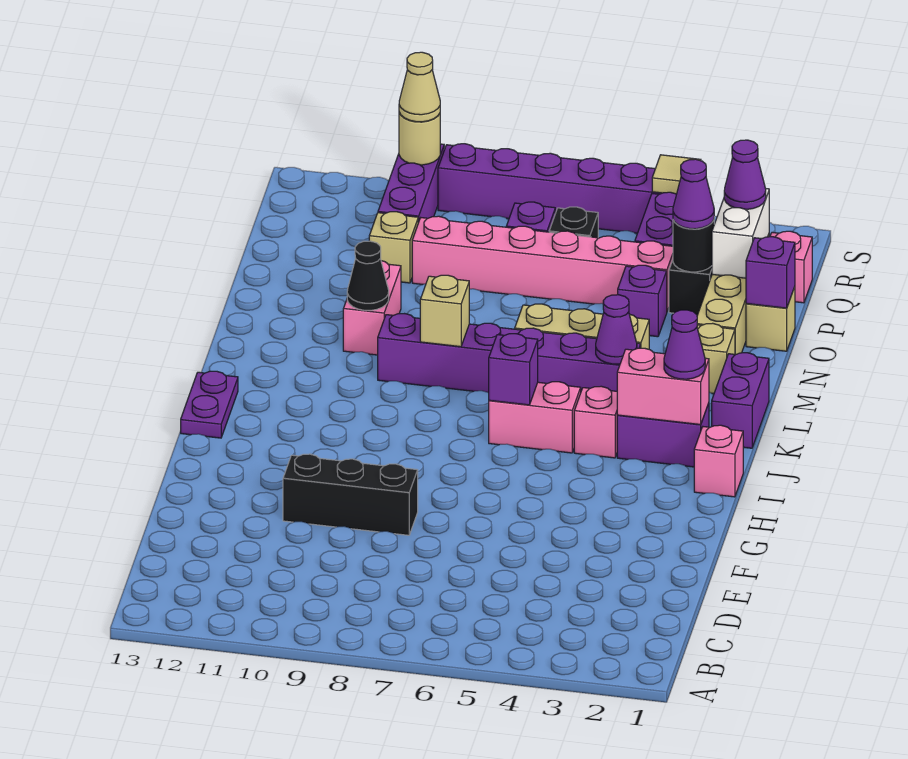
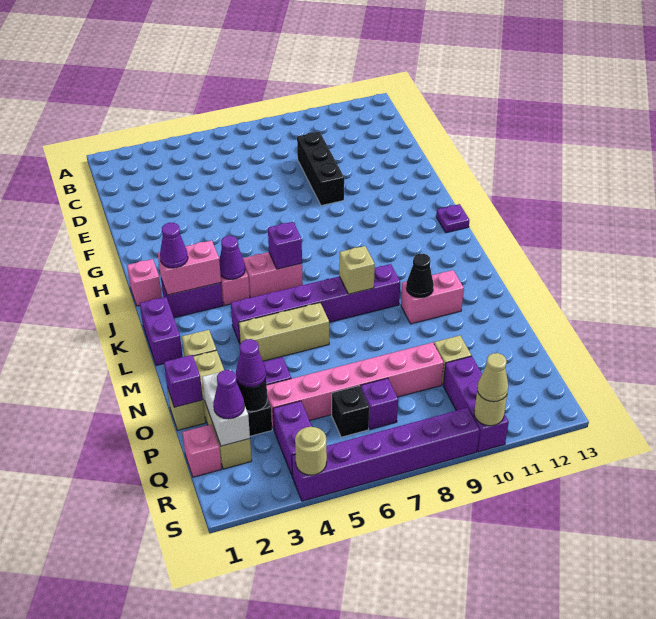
black brick F8:F10 level 1 -> black brick D9:F9 level 1
purple plate I13:J13 level 1 -> purple plate I13 level 1
purple cone L4 level 2 -> purple cone J4 level 2
pink brick M10:N10 level 1 -> pink brick M10:M11 level 1
tan tile S4 level 2 -> tan round brick S4 level 2

